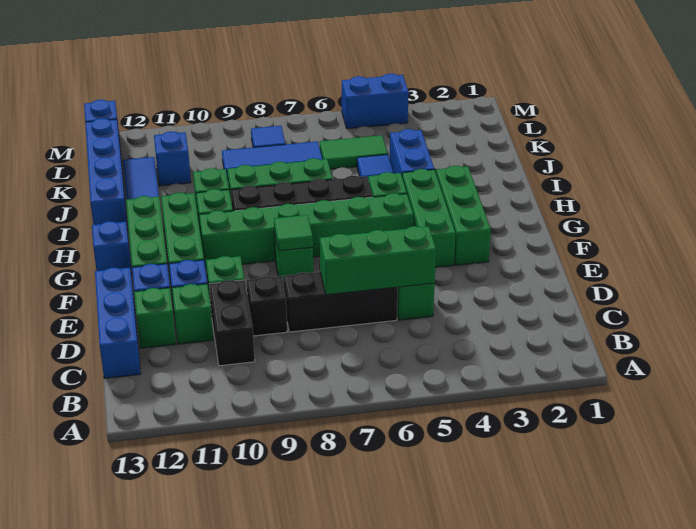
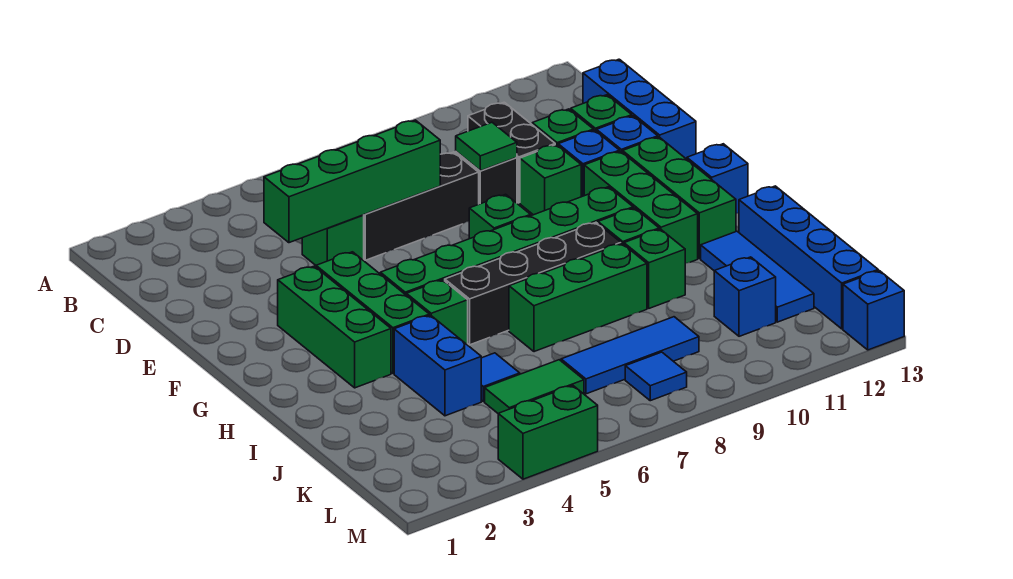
green brick D5:D7 level 2 -> green brick D4:D7 level 2
green tile F8 level 2 -> green tile D9 level 2
blue brick M4:M5 level 1 -> green brick M4:M5 level 1

